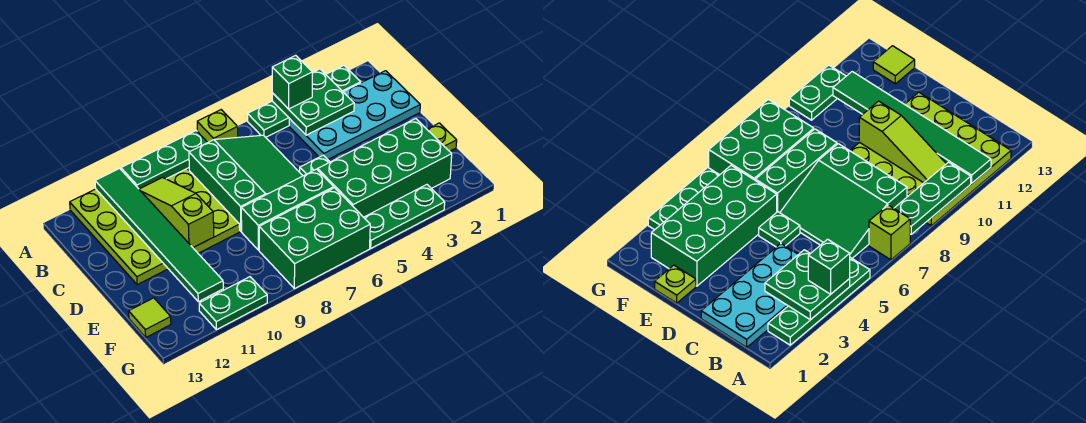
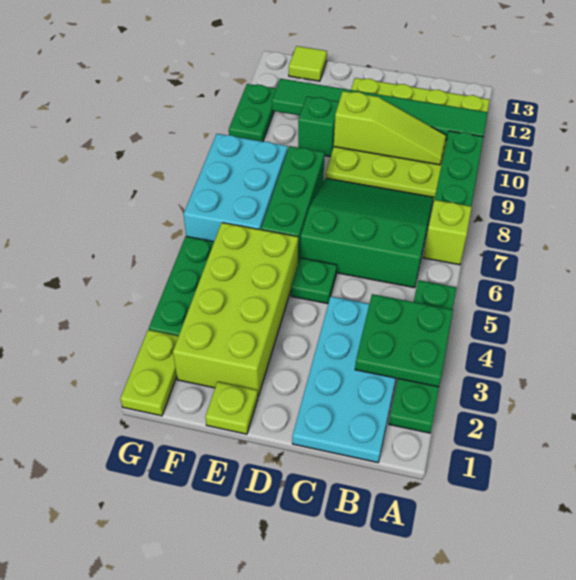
green brick A4 level 3 -> green brick E10 level 1
green slope B6:D8 level 1 top 8 -> green slope B6:D8 level 1 top 6
green brick E2:F5 level 1 -> lime brick E2:F5 level 1
green brick F6:G8 level 1 -> cyan brick F6:G8 level 1
none -> lime plate G1:G2 level 1

